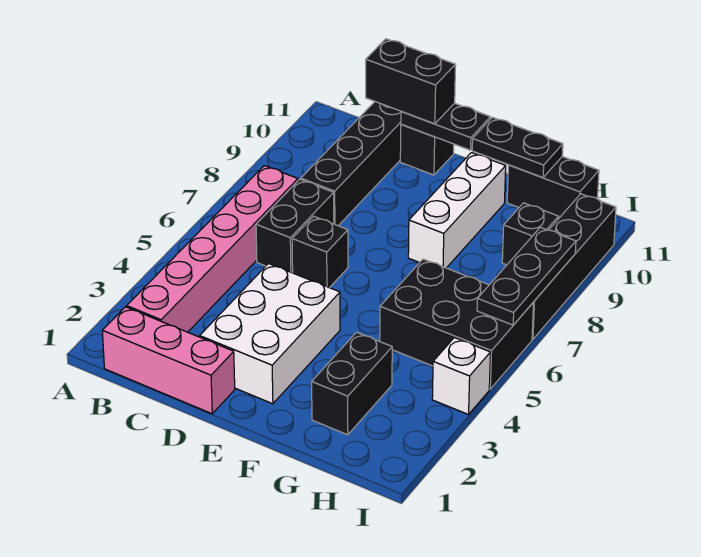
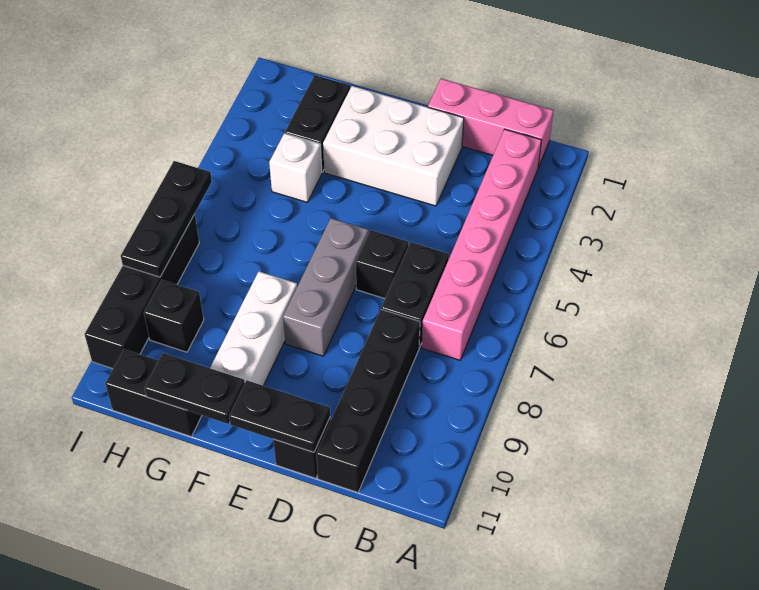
black brick C11:D11 level 3 -> none
white brick D2:E4 level 1 -> white brick D2:F3 level 1
none -> grey brick E6:E8 level 1
black brick G5:I6 level 1 -> none
white brick I4 level 1 -> white brick G4 level 1

